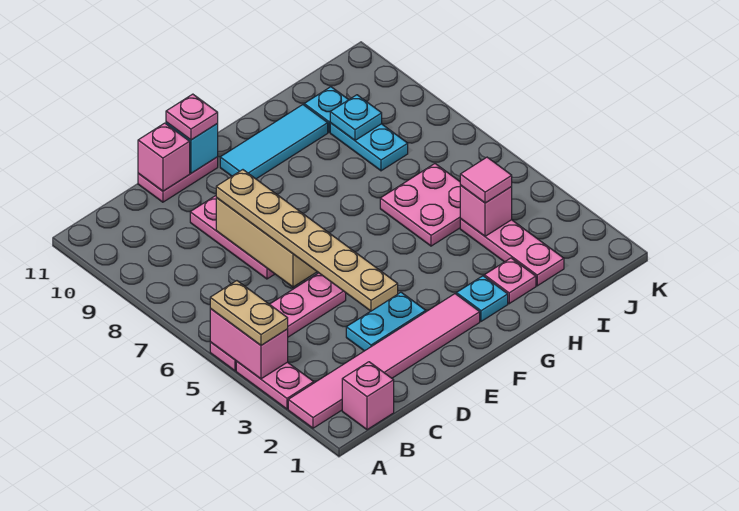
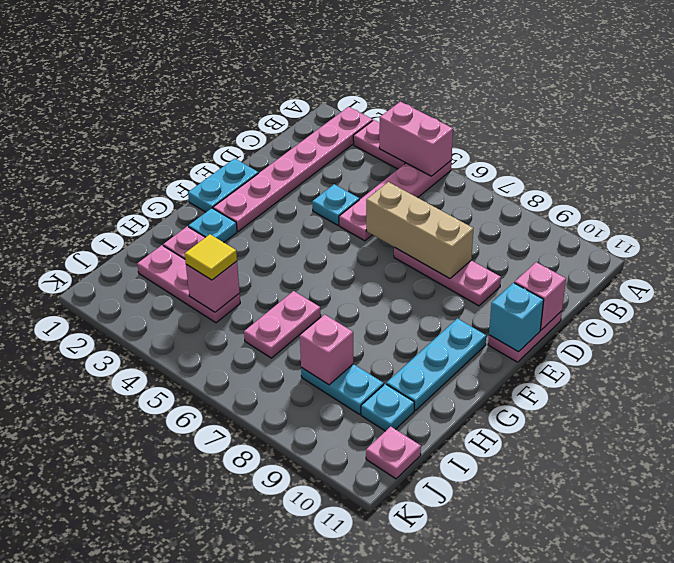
pink tile A2:F2 level 1 -> pink plate A2:F2 level 1
tan plate A4:A5 level 3 -> none
pink brick B1 level 1 -> pink brick I8 level 2
cyan plate D3:E3 level 1 -> cyan plate E1:F1 level 1
tan plate D3:D8 level 3 -> none
pink plate E11 level 3 -> pink plate J11 level 1
cyan tile F10:H10 level 1 -> cyan plate F10:H10 level 1
pink plate H5:I6 level 1 -> pink plate H6:I6 level 1
pink tile I4 level 3 -> yellow tile I4 level 3
cyan plate I9 level 2 -> cyan plate D4 level 1

